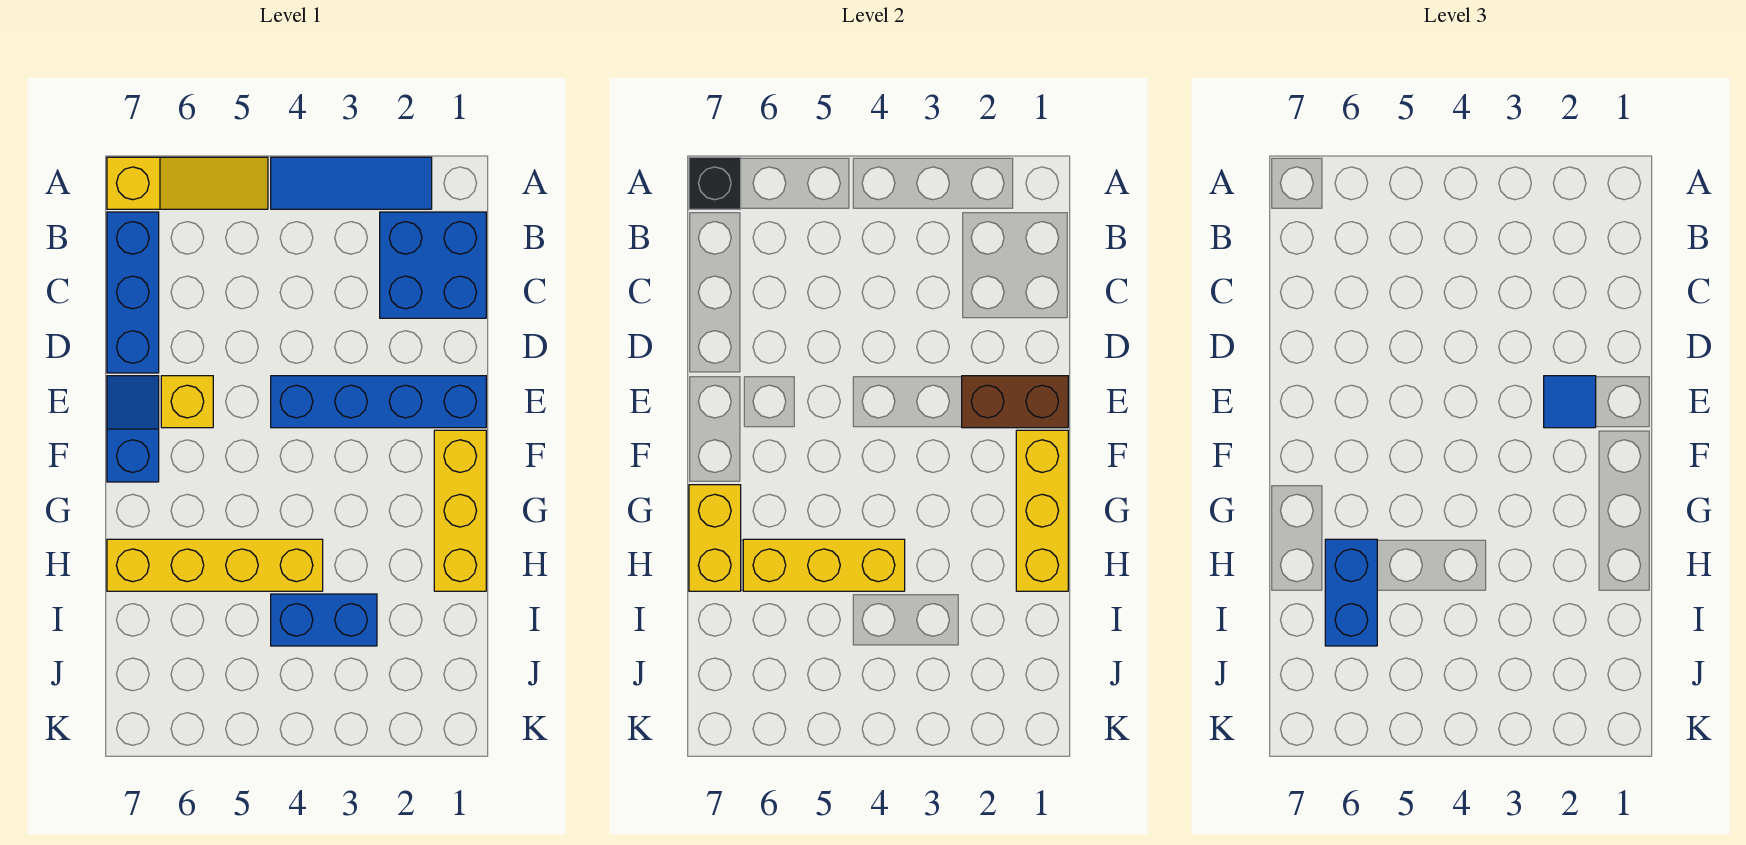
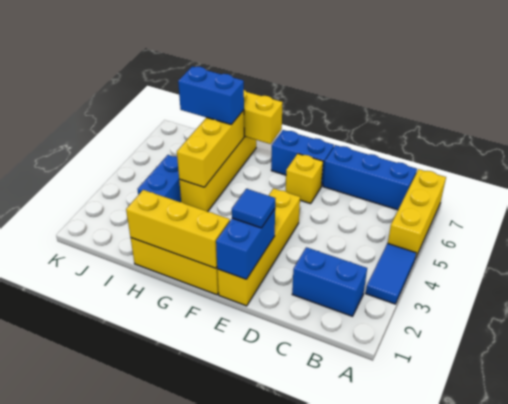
blue tile A2:A4 level 1 -> blue tile A3:A4 level 1
yellow slope A5:A7 level 1 top 7 -> yellow brick A5:A7 level 1
black brick A7 level 2 -> none
blue brick B1:C2 level 1 -> blue brick B2:C2 level 1
blue brick E1:E4 level 1 -> yellow brick E1:E4 level 1
brown brick E1:E2 level 2 -> blue brick E1:E2 level 2
blue slope E7:F7 level 1 top F -> blue brick E7:F7 level 1

